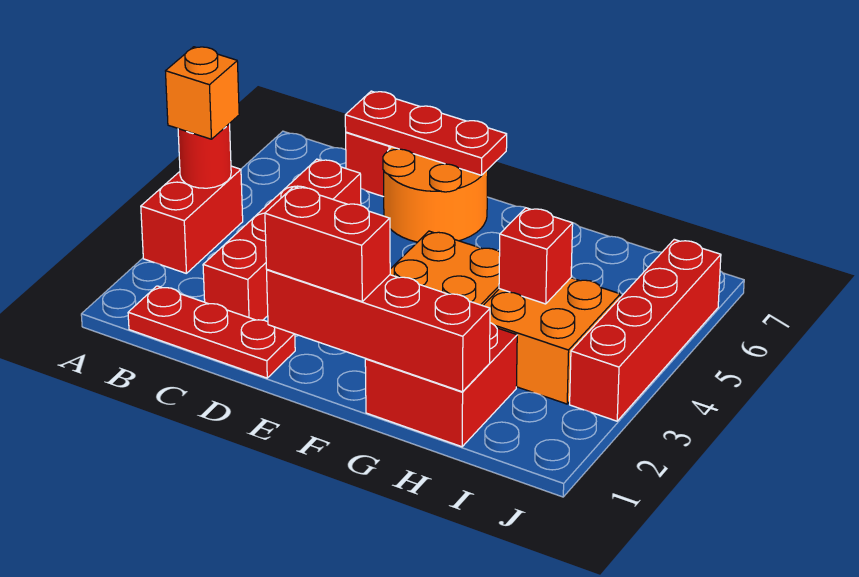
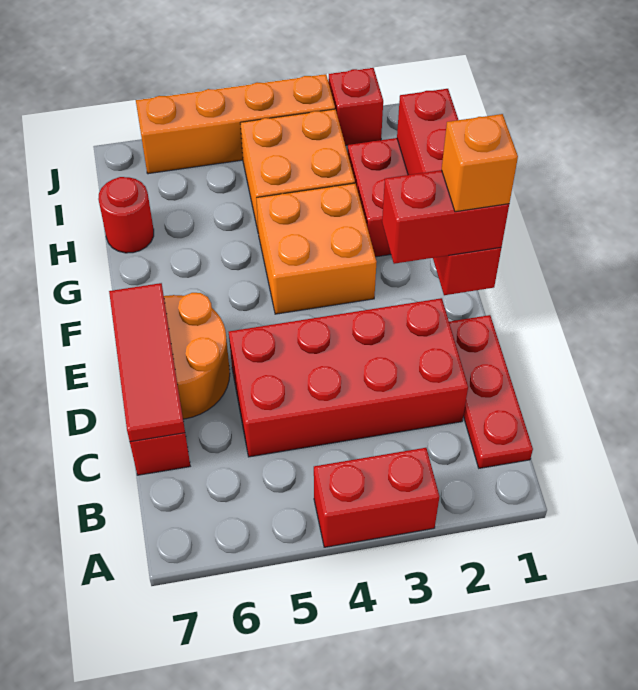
red round brick A4 level 2 -> red round brick H7 level 1
orange brick A4 level 3 -> orange brick E1 level 4
red brick C2:C5 level 1 -> red brick C2:D5 level 1
red plate C7:E7 level 2 -> red tile C7:E7 level 2
red brick E1:F1 level 3 -> red brick E1:E2 level 3
red brick H4 level 2 -> red brick J2 level 1
red brick J3:J6 level 1 -> orange brick J3:J6 level 1

